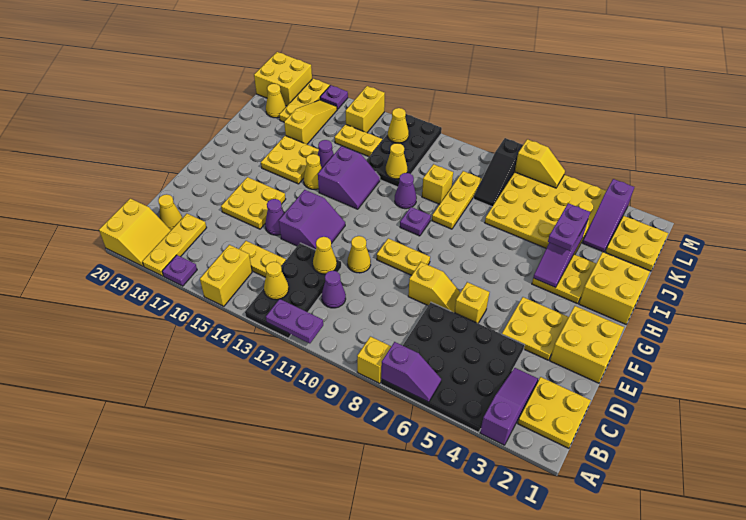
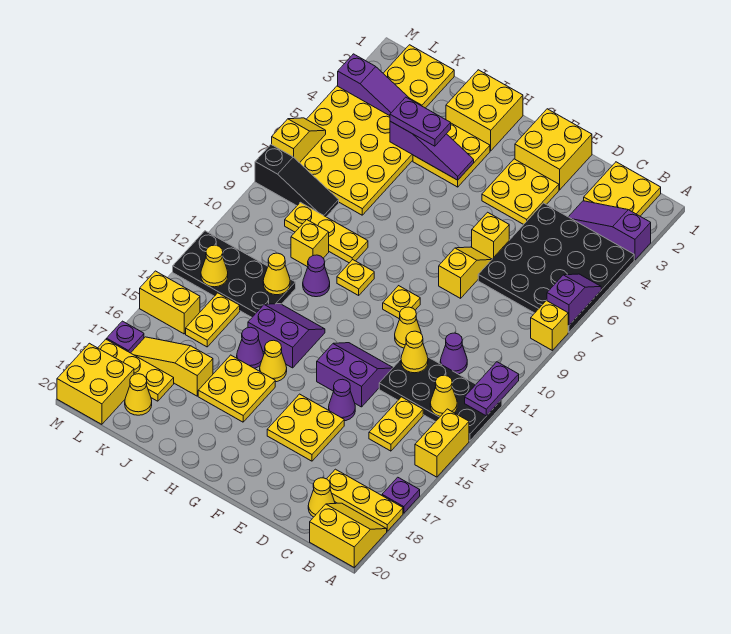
yellow brick A15:B15 level 1 -> yellow brick A14:A15 level 1
yellow plate F9:F10 level 1 -> yellow plate F10 level 1
purple plate H10 level 1 -> yellow plate H10 level 1

